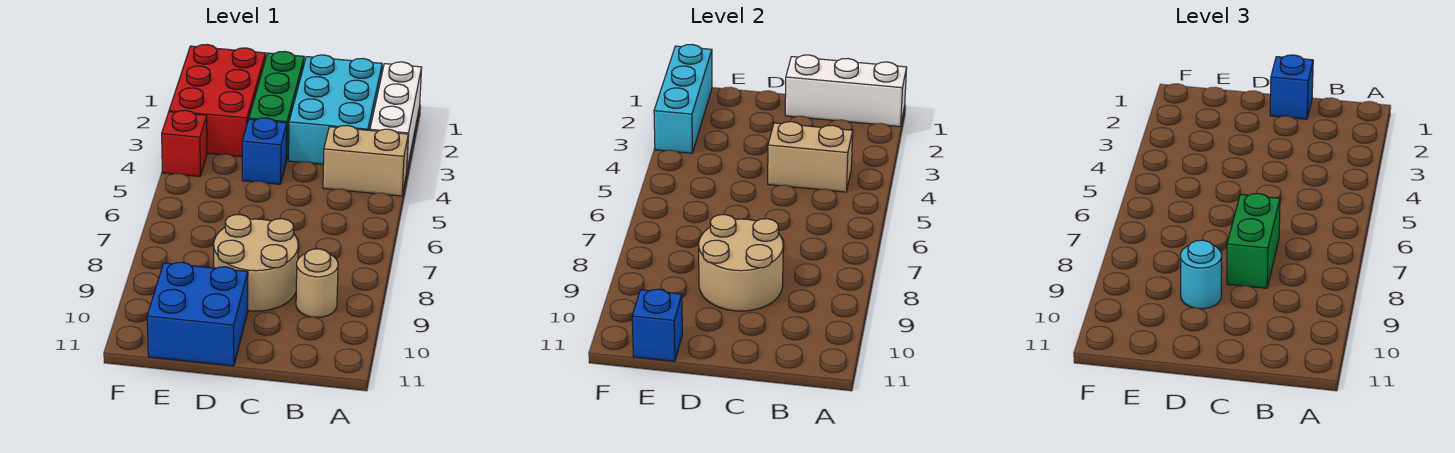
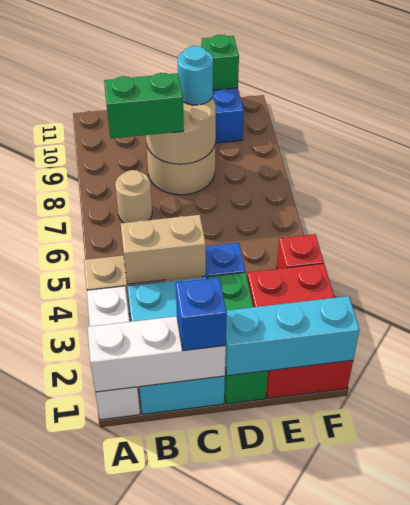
tan round brick B9 level 1 -> tan round brick B7 level 1
green brick C7:C8 level 3 -> green brick B8:C8 level 3
blue brick E11 level 2 -> green brick E11 level 2
cyan brick F1:F3 level 2 -> cyan brick D1:F1 level 2

